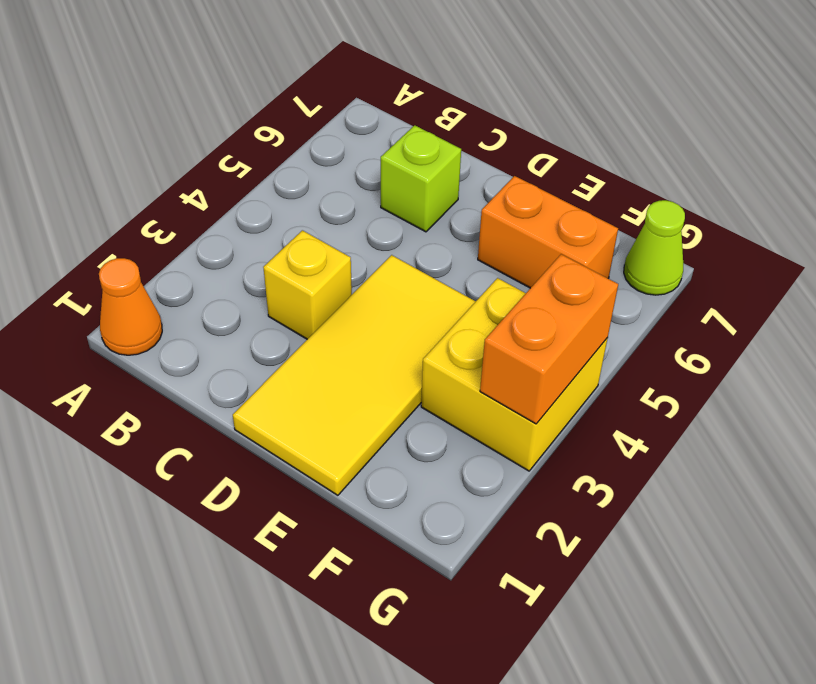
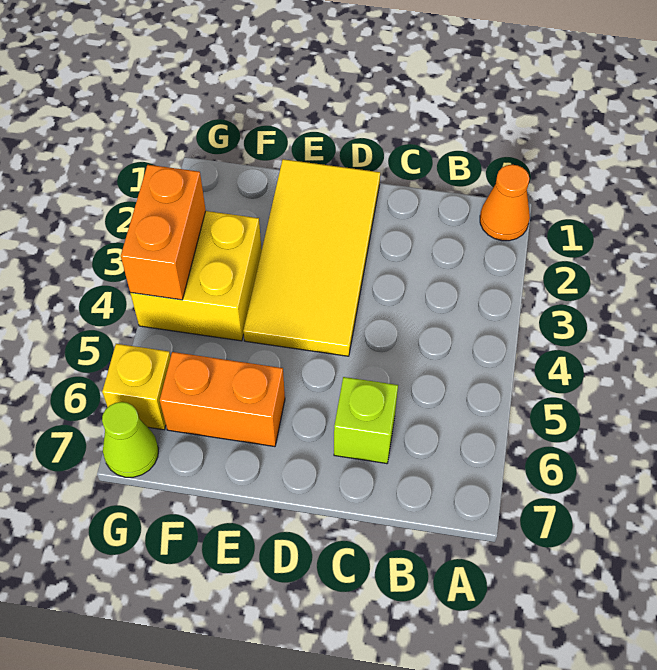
yellow brick C3 level 1 -> yellow brick G6 level 1

